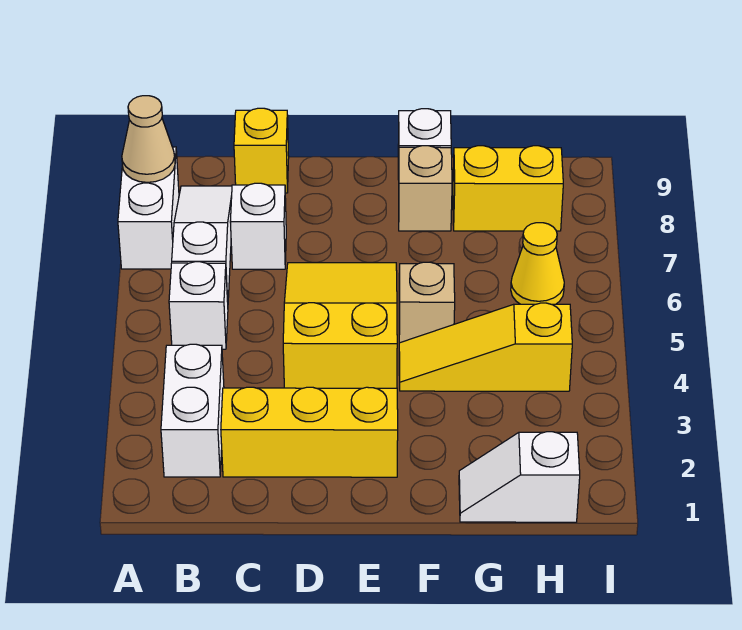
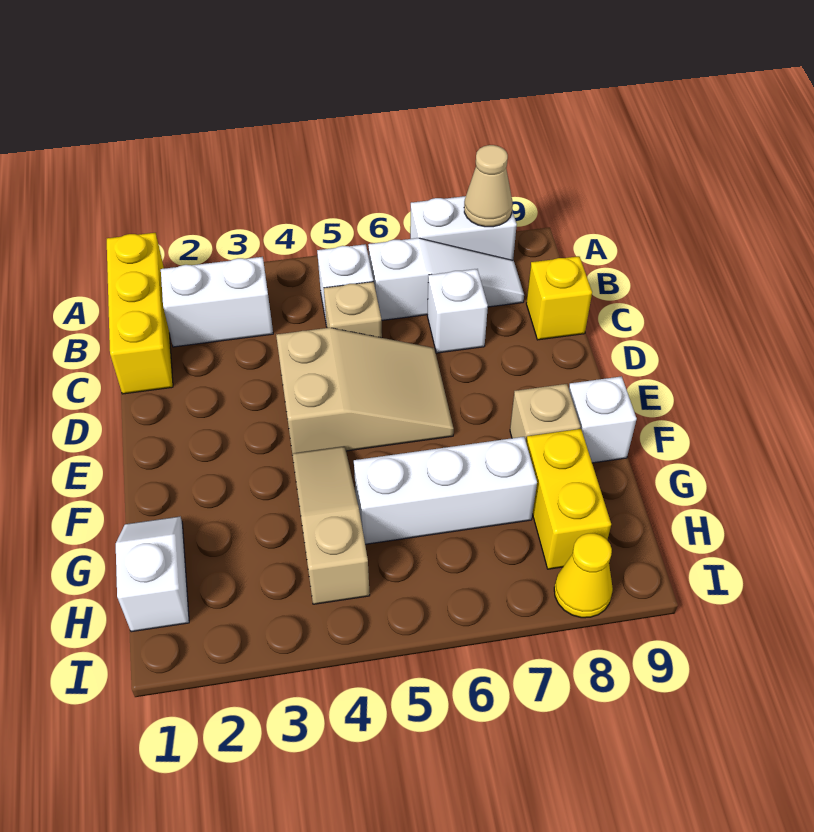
yellow brick C2:E2 level 1 -> yellow brick A1:C1 level 1
yellow slope D4:E6 level 1 top 4 -> tan slope D4:E6 level 1 top 4
yellow slope F4:H4 level 1 top H -> tan slope F4:H4 level 1 top H
tan brick F5 level 1 -> tan brick C5 level 1
none -> white brick G5:G7 level 1
yellow cone H6 level 1 -> yellow cone I8 level 1

